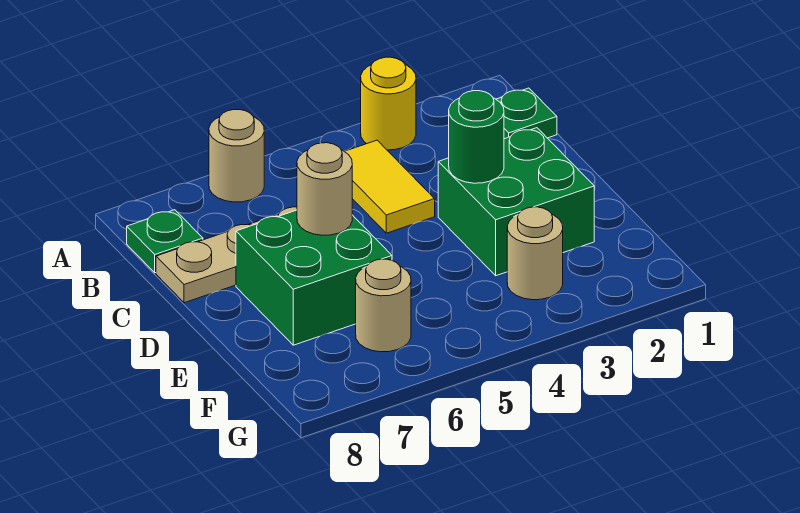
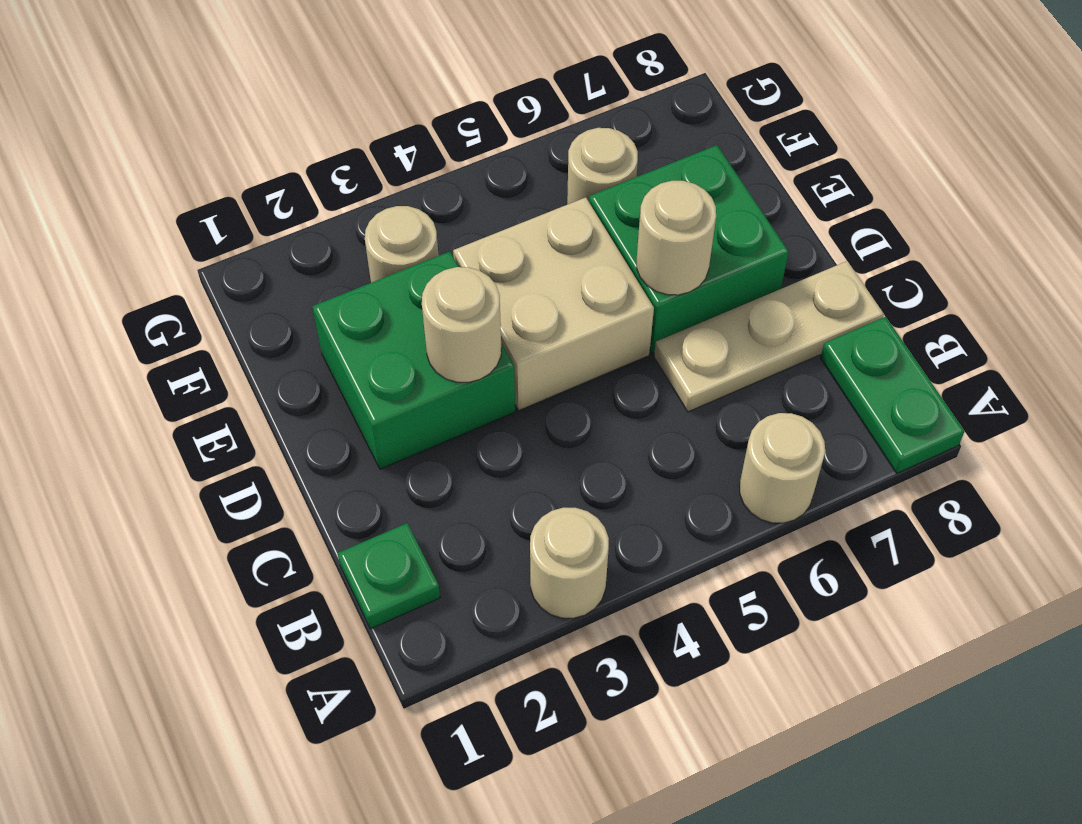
yellow round brick A3 level 1 -> tan round brick A3 level 1
yellow tile B4:C4 level 1 -> none
green plate B8 level 1 -> green plate A8:B8 level 1
green round brick D3 level 2 -> tan round brick D3 level 2
none -> tan brick D4:E5 level 1

